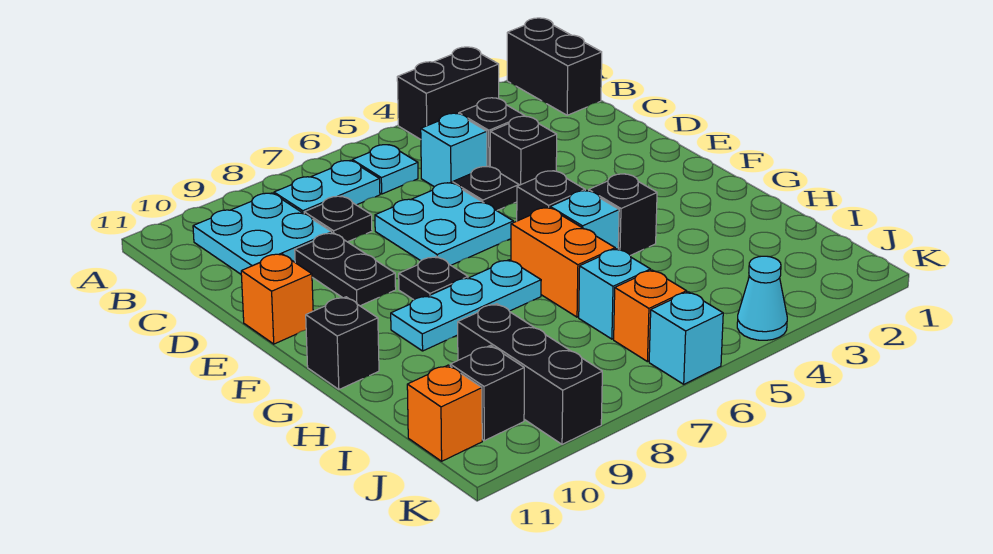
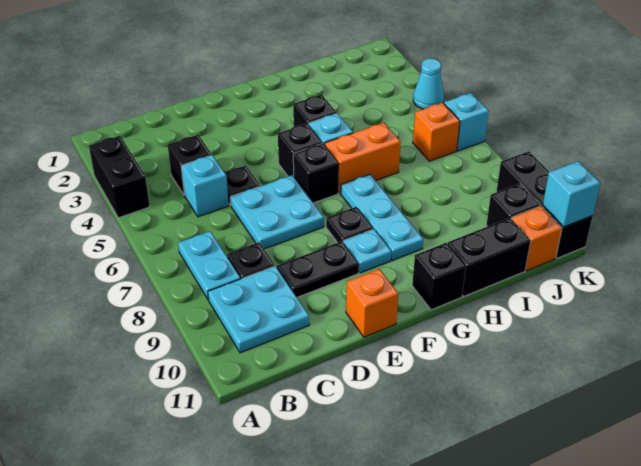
black brick A1:B1 level 1 -> black brick H11:I11 level 1
cyan plate B6 level 1 -> cyan plate F9 level 1
black brick D4 level 1 -> black brick F6 level 1
cyan brick I6 level 1 -> cyan brick K11 level 2
black brick I9:K9 level 1 -> black brick K9:K11 level 1

